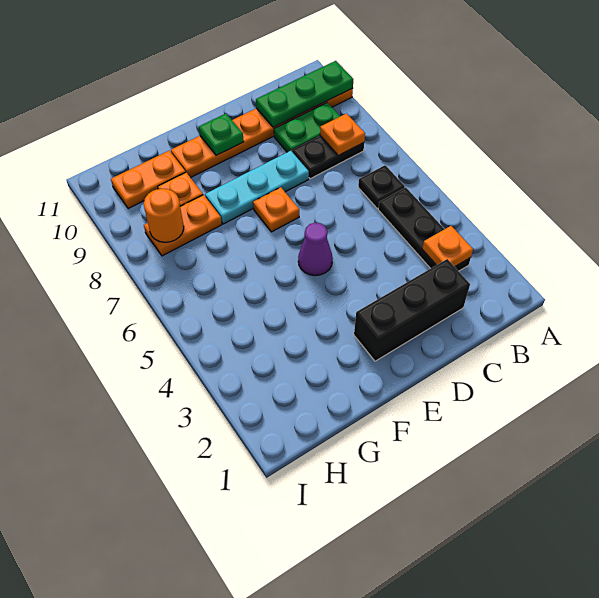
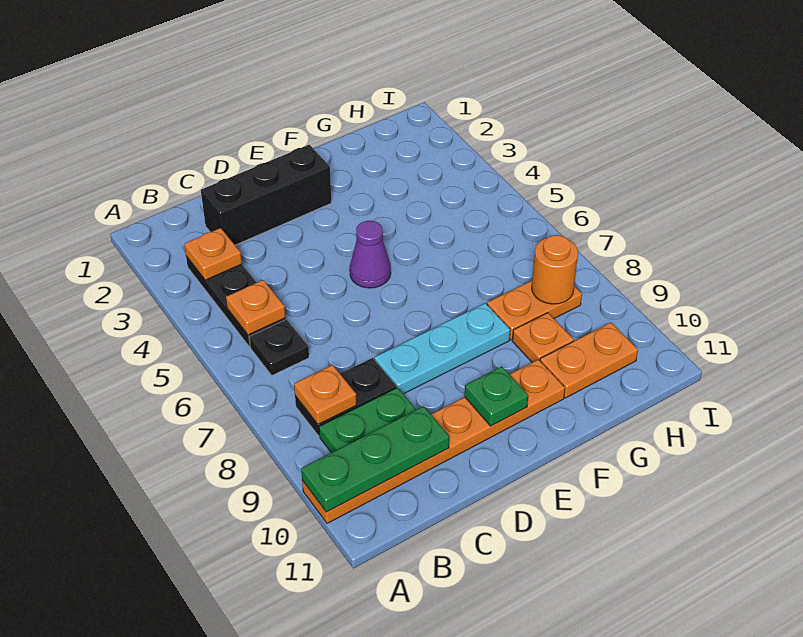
orange plate E7 level 1 -> orange plate B5 level 2

